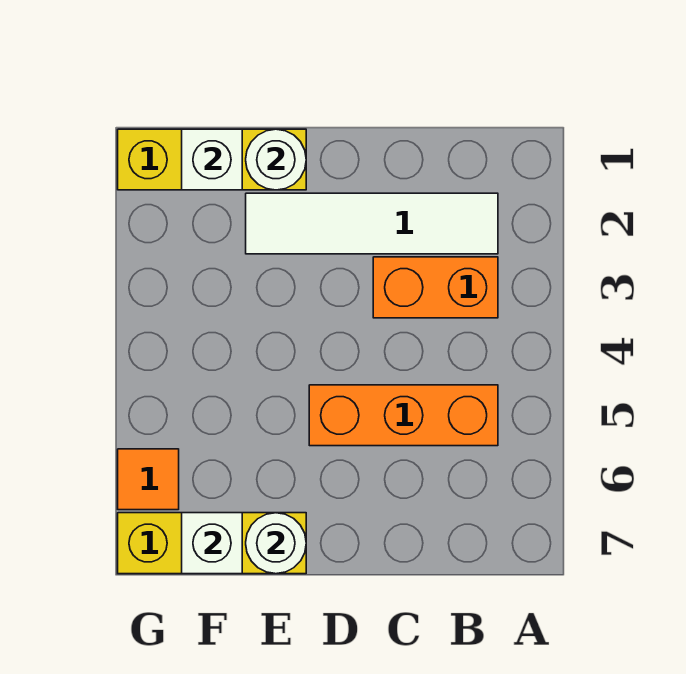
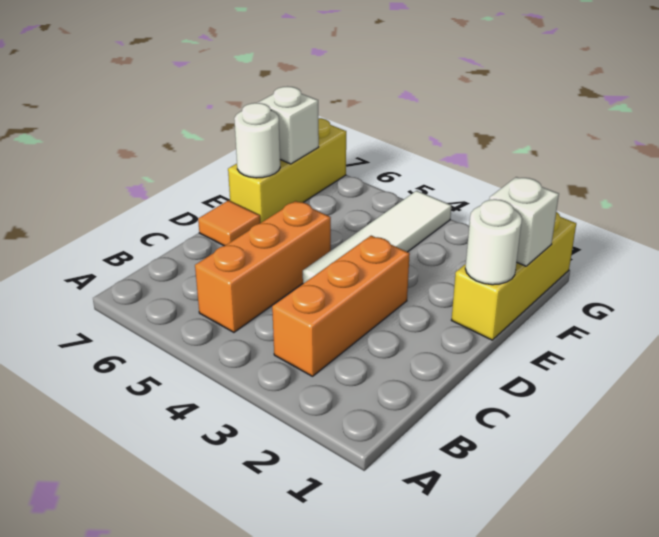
white tile B2:E2 level 1 -> white tile D4:G4 level 1
orange brick B3:C3 level 1 -> orange brick B3:D3 level 1
orange tile G6 level 1 -> orange tile D7 level 1

